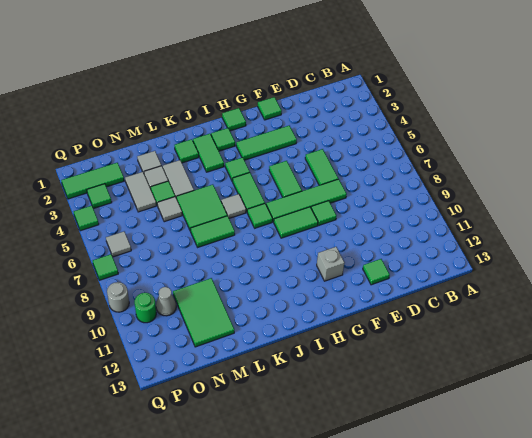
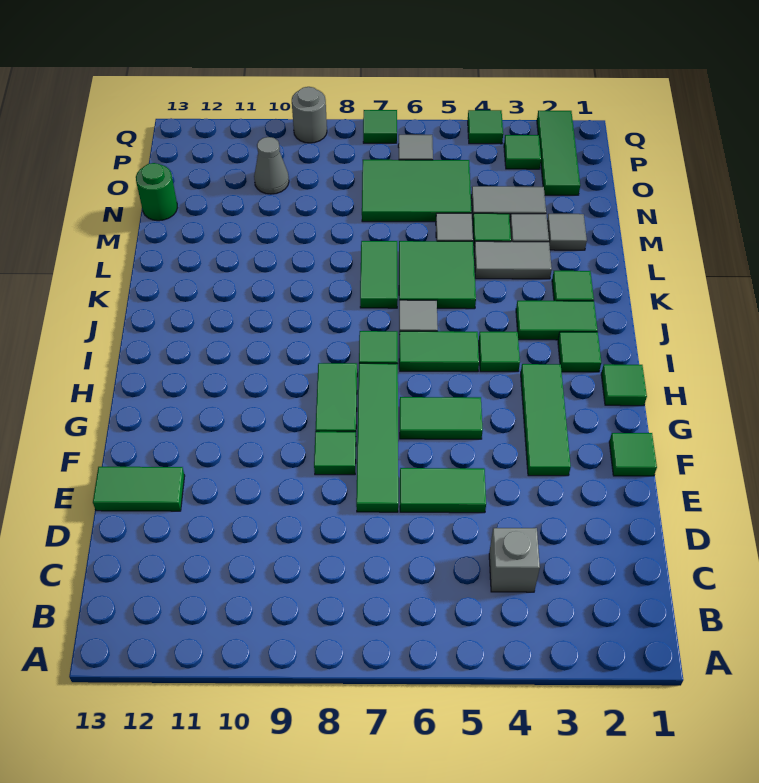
green tile E12 level 1 -> green tile E12:E13 level 1
grey brick G11 level 1 -> grey brick C4 level 1
green tile M10:N12 level 1 -> green tile N5:O7 level 1
green round brick P10 level 1 -> green round brick N13 level 1

